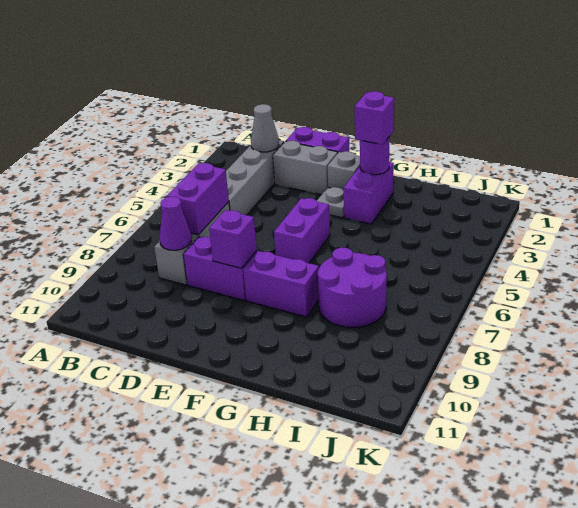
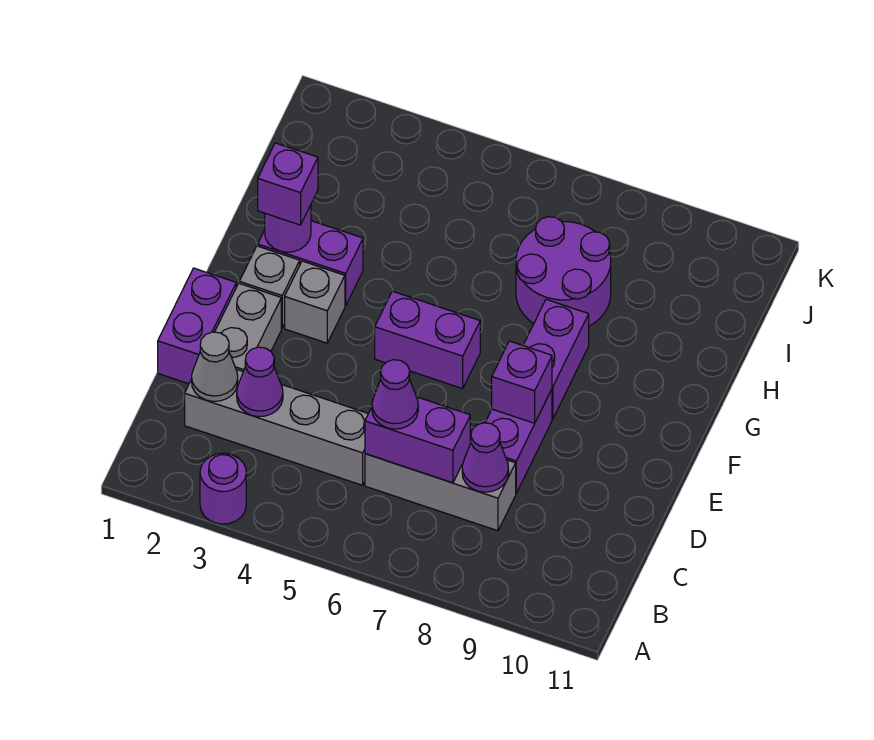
none -> purple round brick A3 level 1
none -> purple cone C3 level 2
none -> purple cone C6 level 3
grey plate F3 level 1 -> grey brick F3 level 1

